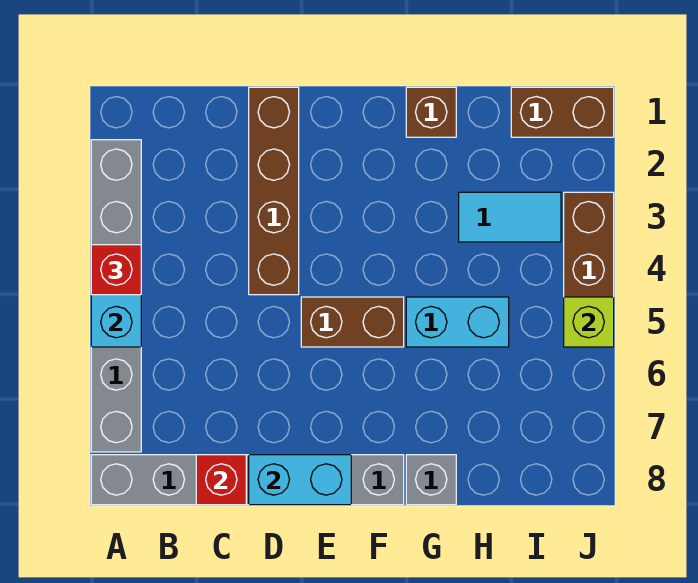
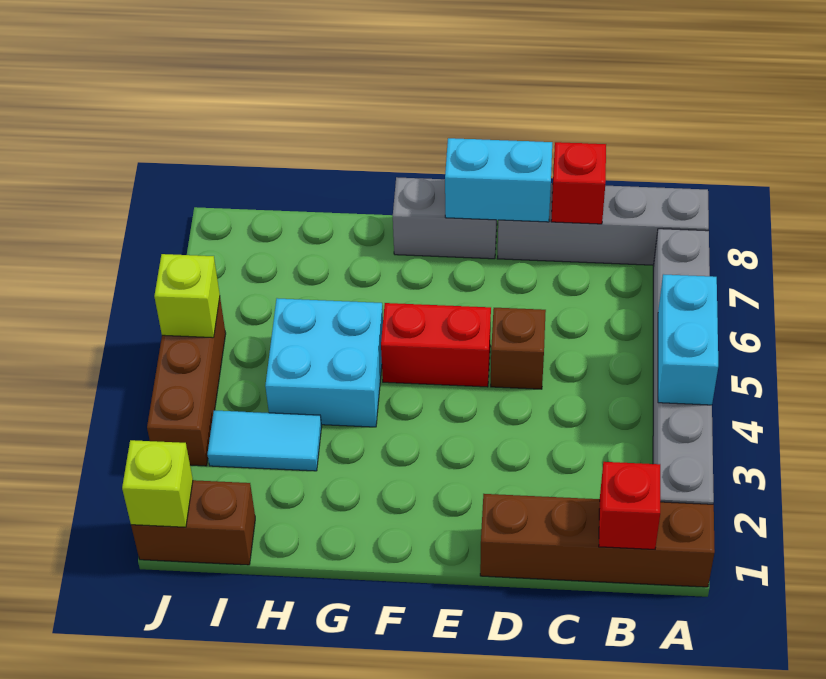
red brick A4 level 3 -> red brick B1 level 2
brown brick D1:D4 level 1 -> brown brick A1:D1 level 1
brown brick E5:F5 level 1 -> red brick E5:F5 level 1
brown brick G1 level 1 -> brown brick D5 level 1
cyan brick G5:H5 level 1 -> cyan brick G4:H5 level 1
grey brick G8 level 1 -> none
none -> lime brick J1 level 2

